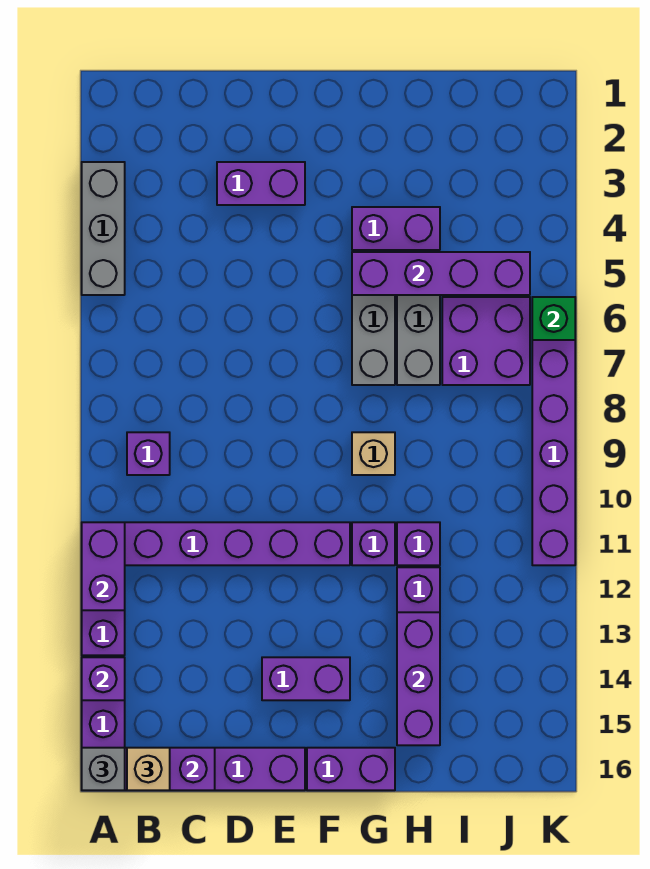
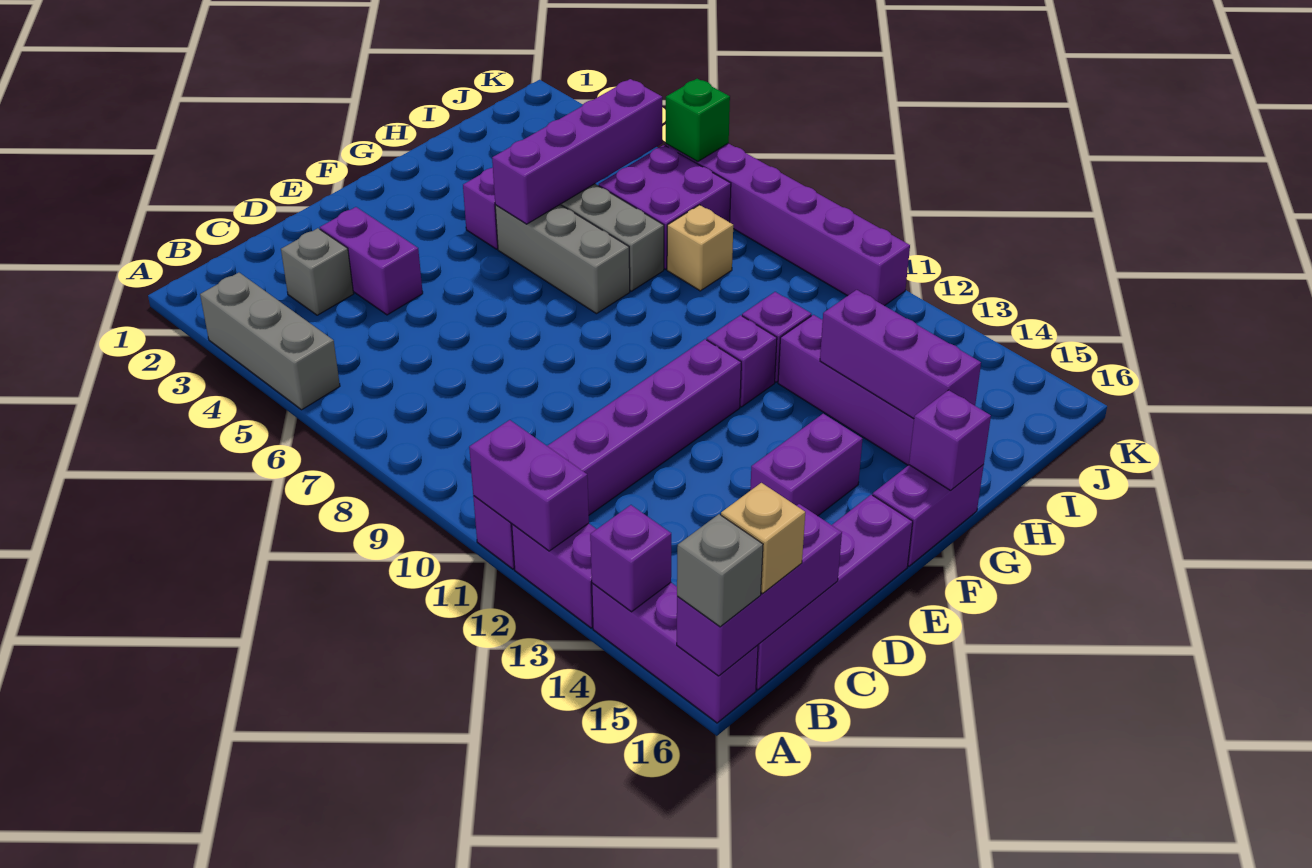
purple brick B9 level 1 -> purple brick G16 level 2
none -> grey brick C3 level 1
purple brick D3:E3 level 1 -> purple brick D3:D4 level 1
tan brick G9 level 1 -> tan brick I8 level 1

